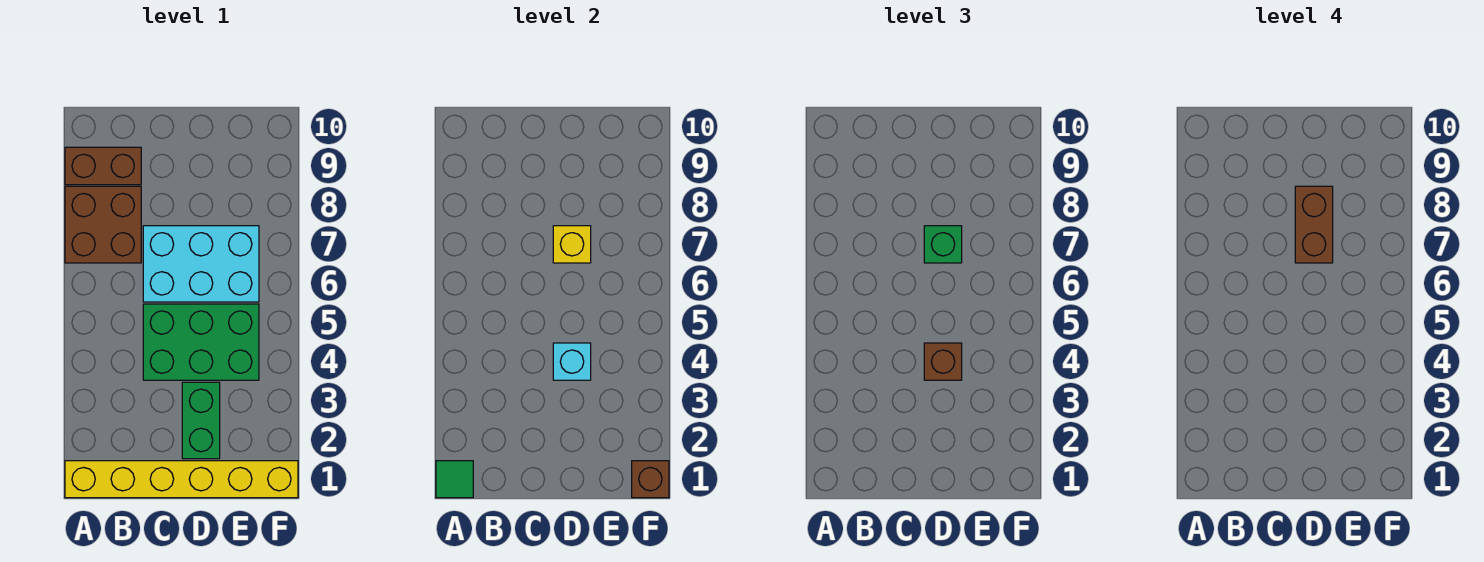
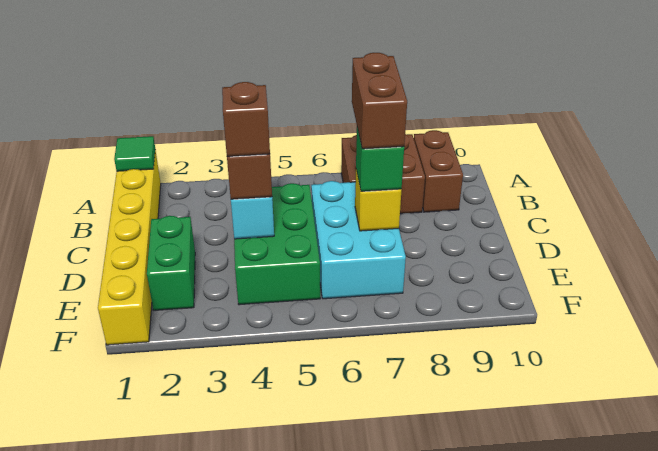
green brick D2:D3 level 1 -> green brick D2:E2 level 1
brown brick D7:D8 level 4 -> brown brick C7:D7 level 4
brown brick F1 level 2 -> brown brick D4 level 4

